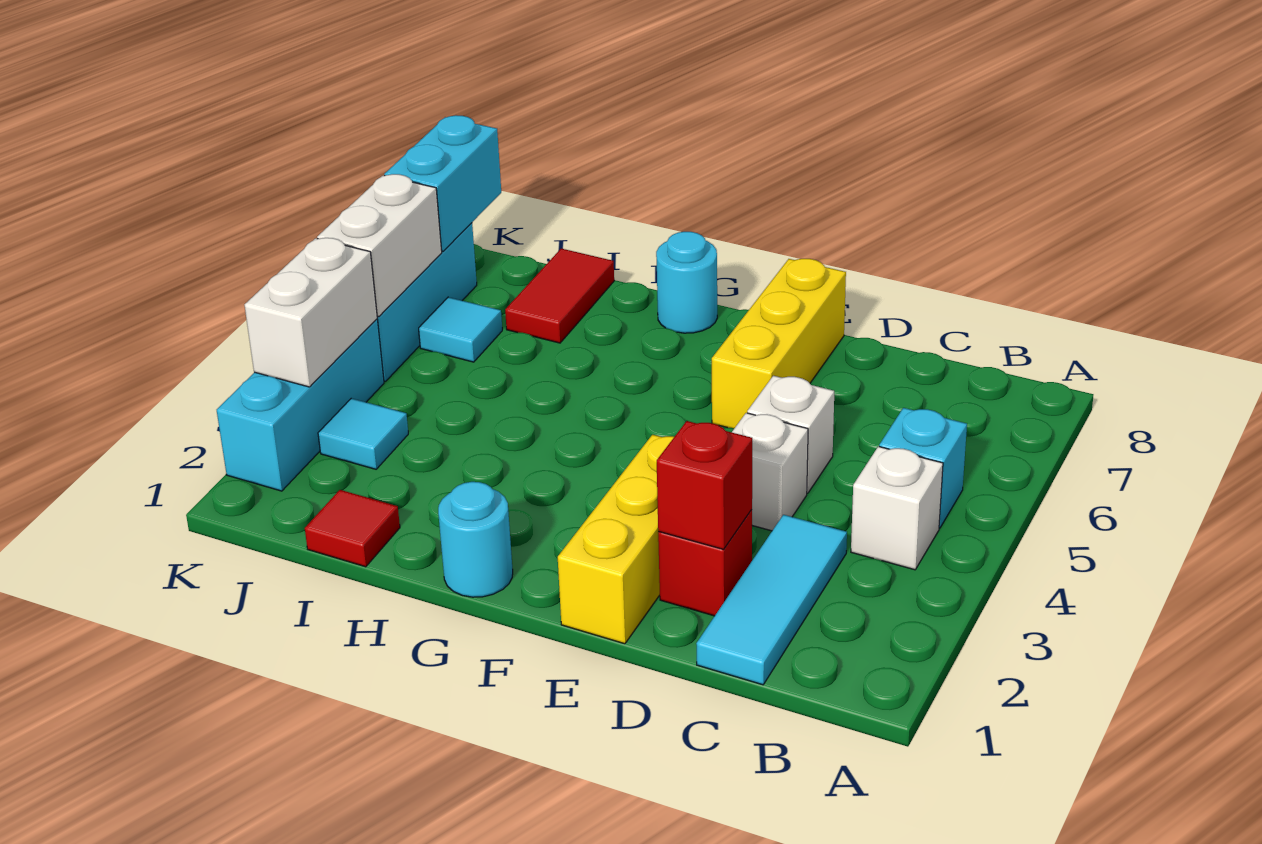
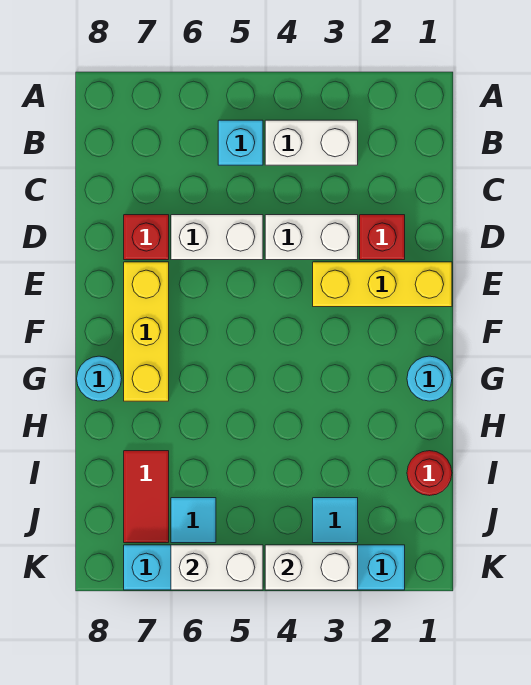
white brick B4 level 1 -> white brick B3:B4 level 1
cyan tile C1:C3 level 1 -> none
red brick D2 level 2 -> red brick D7 level 1
white brick D4 level 1 -> white brick D3:D4 level 1
white brick D5 level 1 -> white brick D5:D6 level 1
yellow brick E6:E8 level 1 -> yellow brick E7:G7 level 1
red tile I1 level 1 -> red round brick I1 level 1
red tile I7:I8 level 1 -> red tile I7:J7 level 1
cyan brick K7:K8 level 2 -> none

